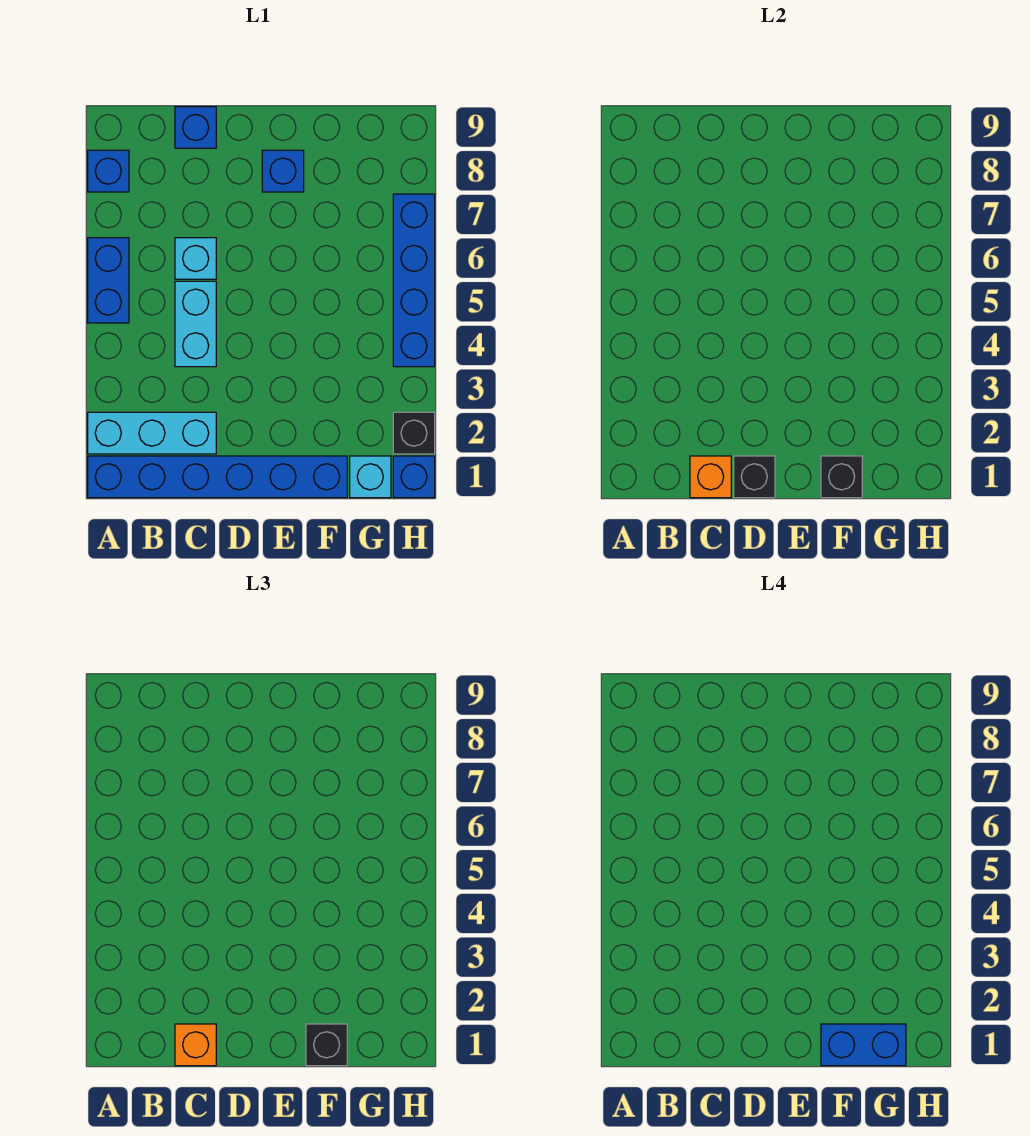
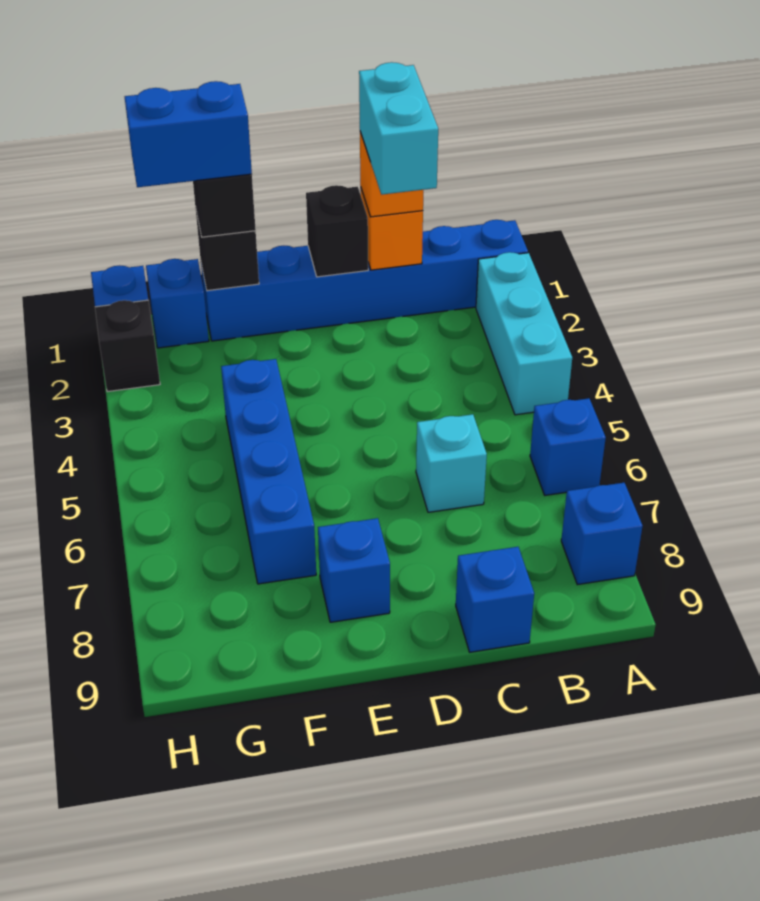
cyan brick A2:C2 level 1 -> cyan brick A2:A4 level 1
blue brick A5:A6 level 1 -> blue brick A6 level 1
cyan brick C4:C5 level 1 -> cyan brick C1:C2 level 4
cyan brick G1 level 1 -> blue brick G1 level 1
blue brick H4:H7 level 1 -> blue brick F4:F7 level 1

